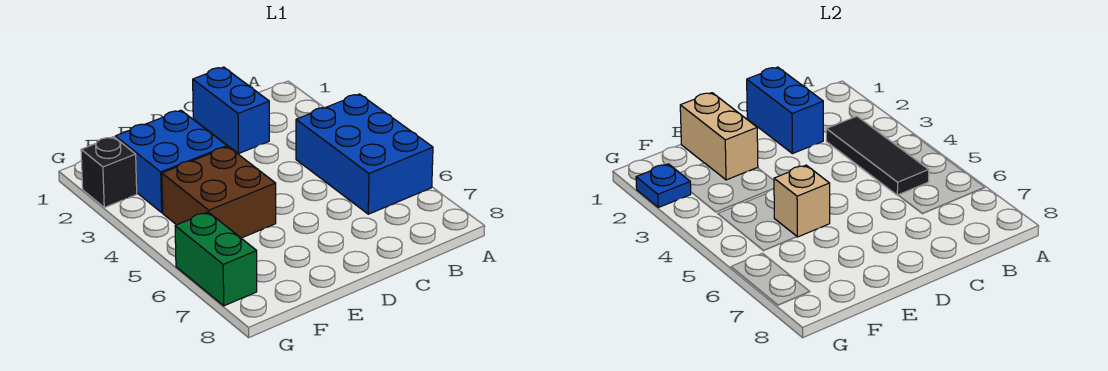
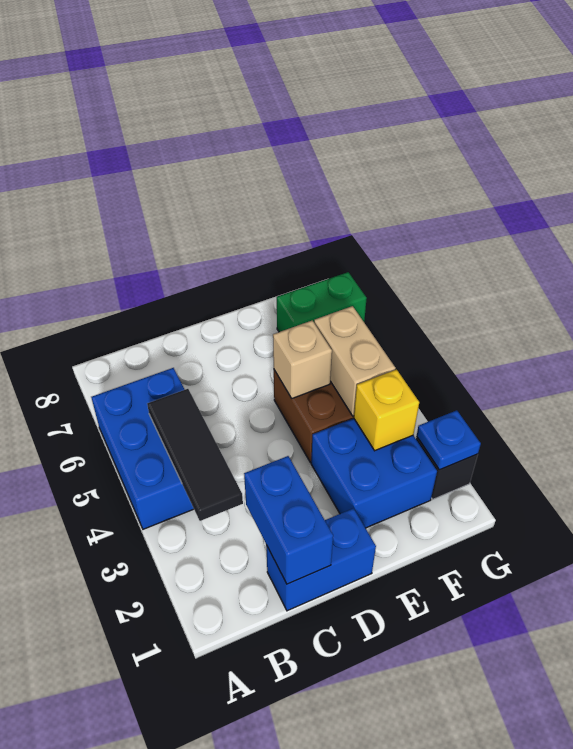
blue brick C1:C2 level 1 -> blue brick C1:D1 level 1
tan brick E1:E2 level 2 -> tan brick F4:F5 level 2
none -> yellow brick F3 level 2
green brick G6:G7 level 1 -> green brick F7:G7 level 1

